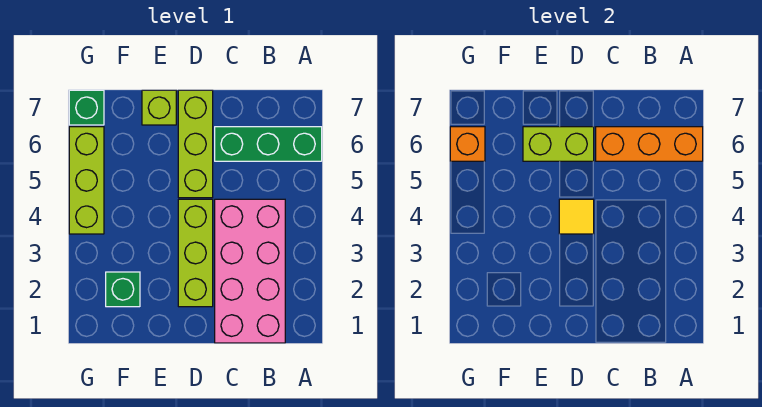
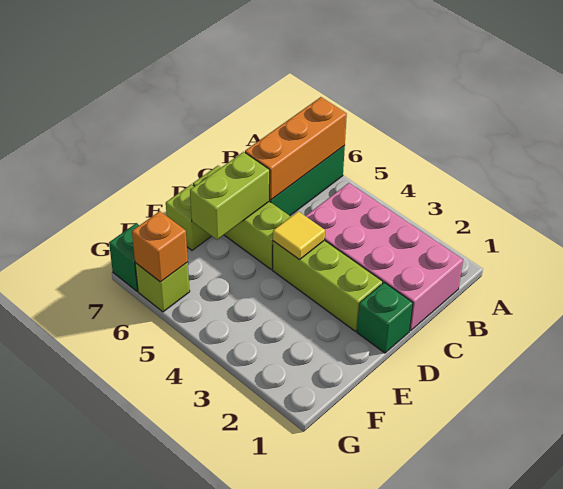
green brick F2 level 1 -> green brick D1 level 1
lime brick G4:G6 level 1 -> lime brick G6 level 1

